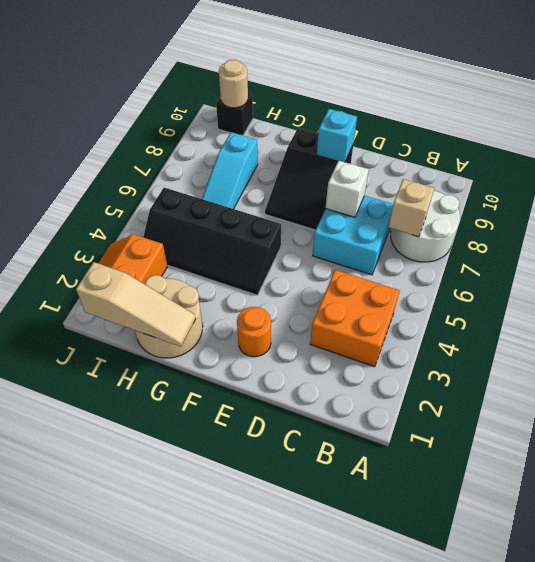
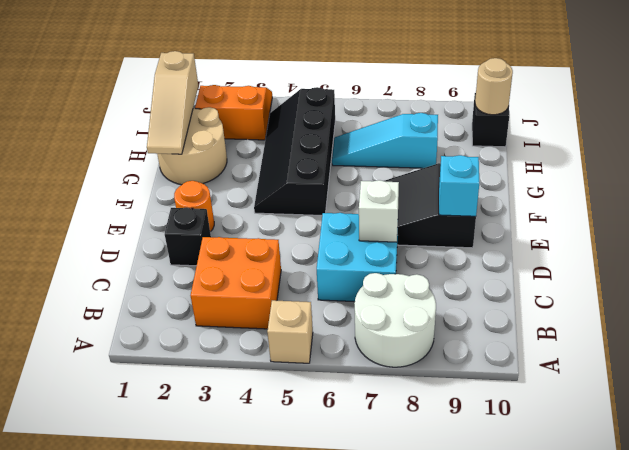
tan brick B7 level 2 -> tan brick A5 level 1
none -> black brick D2 level 1

